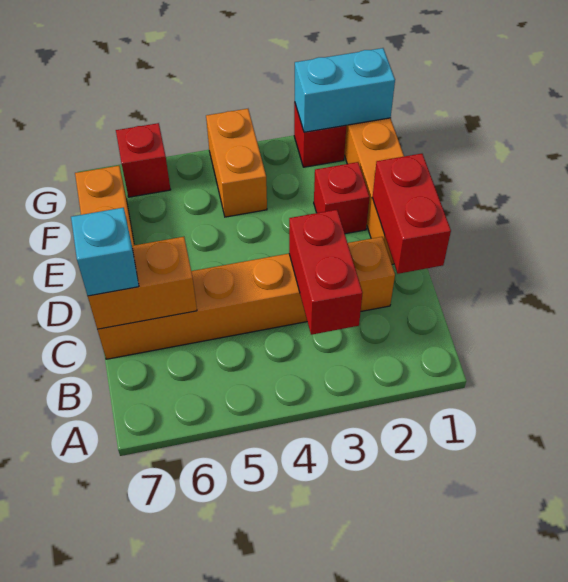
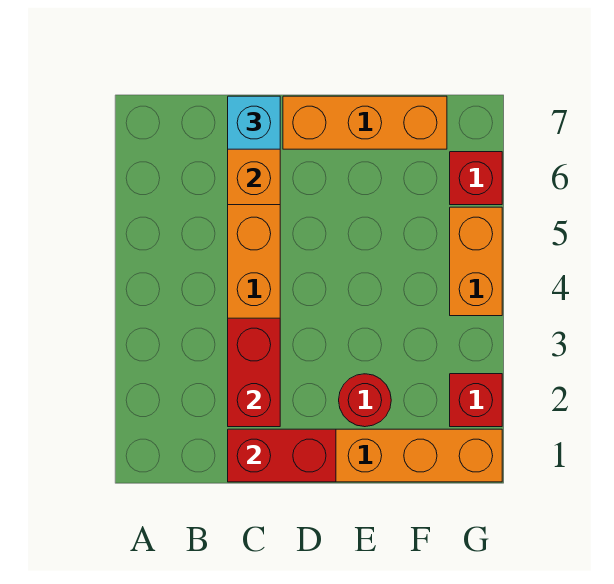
red brick B3:C3 level 2 -> red brick C2:C3 level 2
red brick E2 level 1 -> red round brick E2 level 1
orange brick F4:G4 level 1 -> orange brick G4:G5 level 1
cyan brick G1:G2 level 2 -> none

